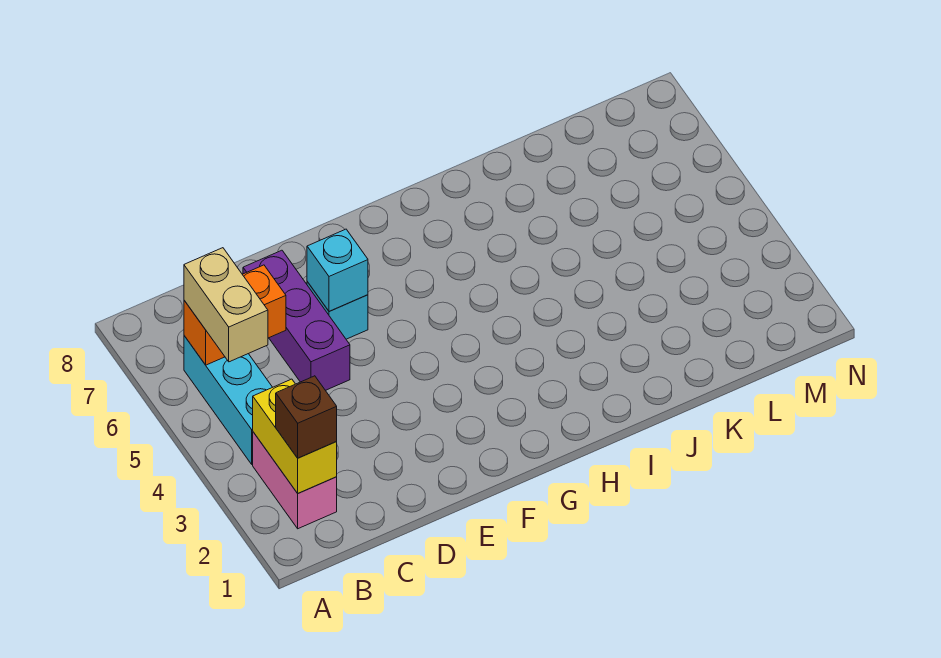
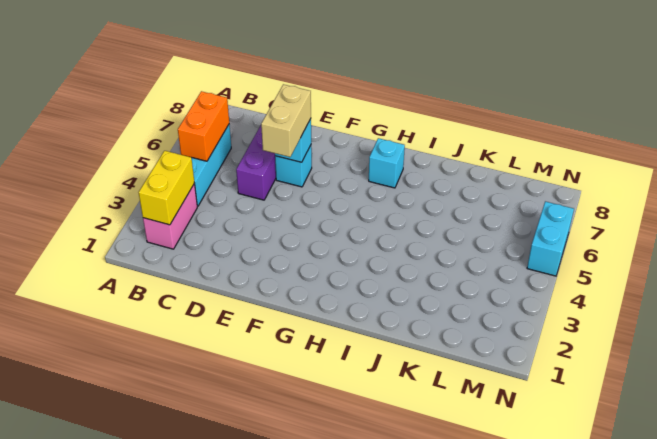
brown brick B2 level 3 -> none
tan brick B5:B6 level 3 -> tan brick E5:E6 level 3
orange brick B6:C6 level 2 -> orange brick B5:B6 level 2
none -> cyan brick H7 level 1
none -> cyan brick N5:N6 level 1

